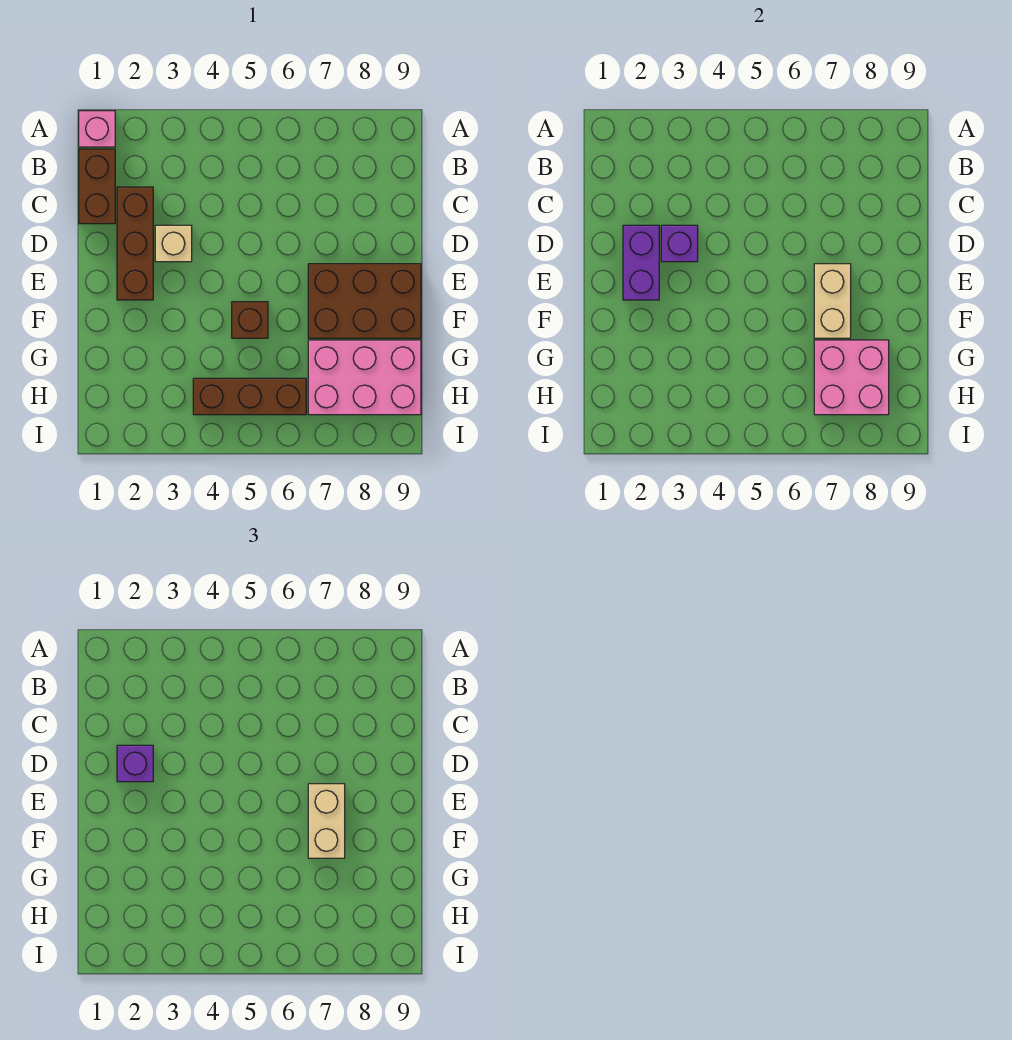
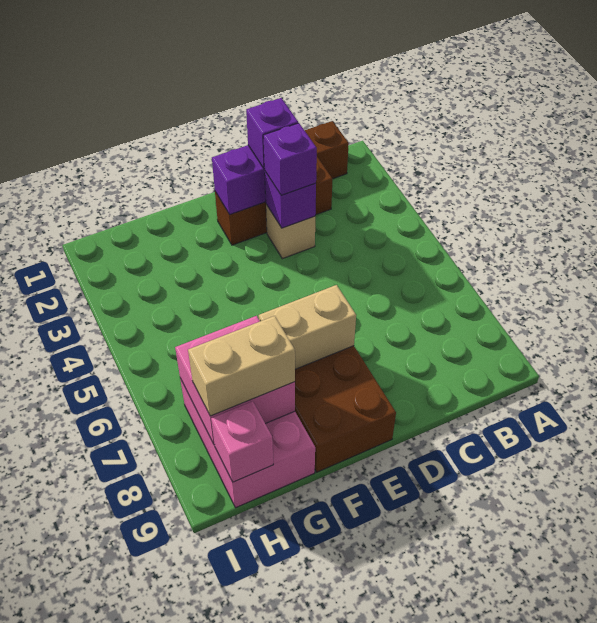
pink brick A1 level 1 -> pink brick H9 level 2
none -> purple brick D3 level 3
tan brick E7:F7 level 3 -> tan brick G8:H8 level 3
brown brick F5 level 1 -> none
brown brick H4:H6 level 1 -> none

